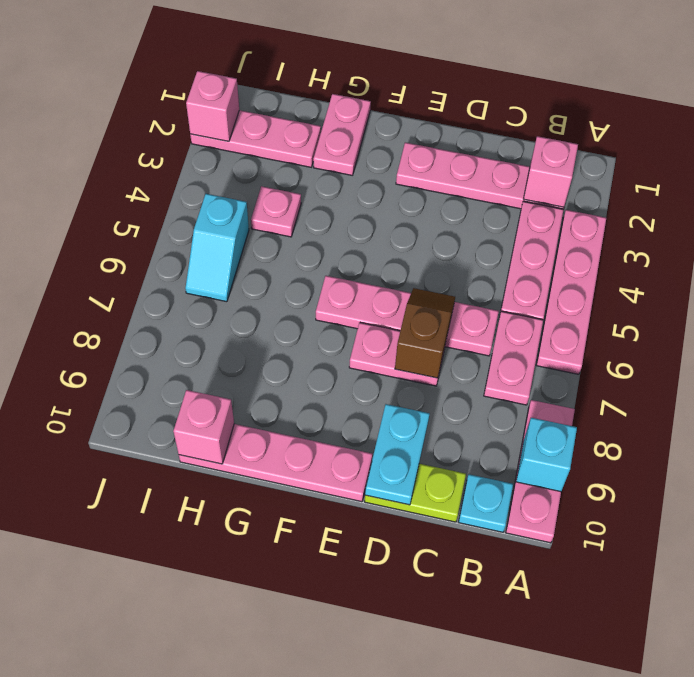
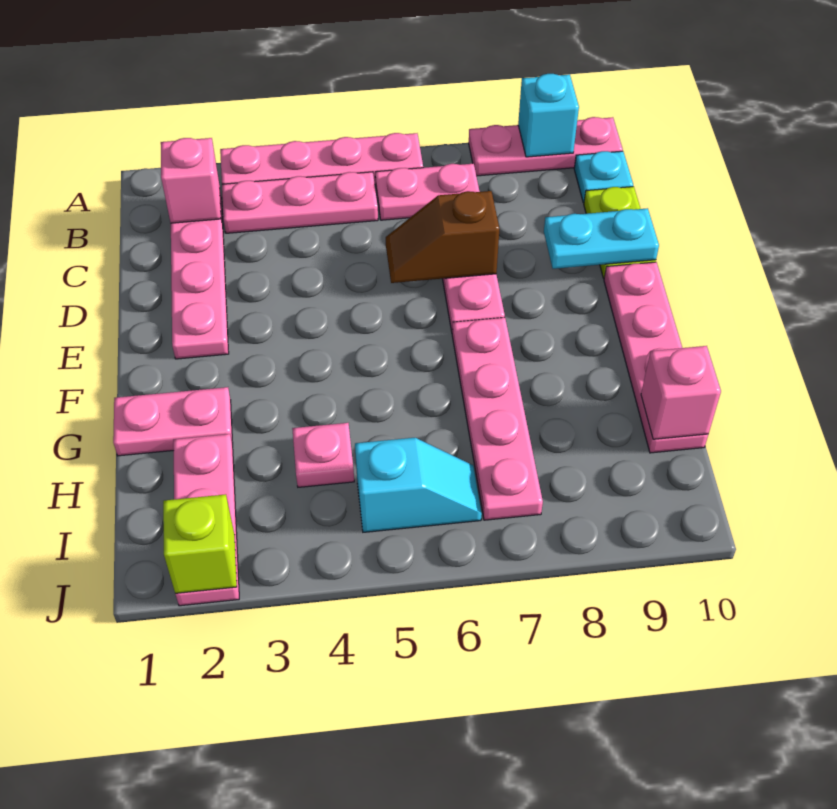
pink plate C6:F6 level 1 -> pink plate F7:I7 level 1
pink brick J2 level 2 -> lime brick J2 level 2

